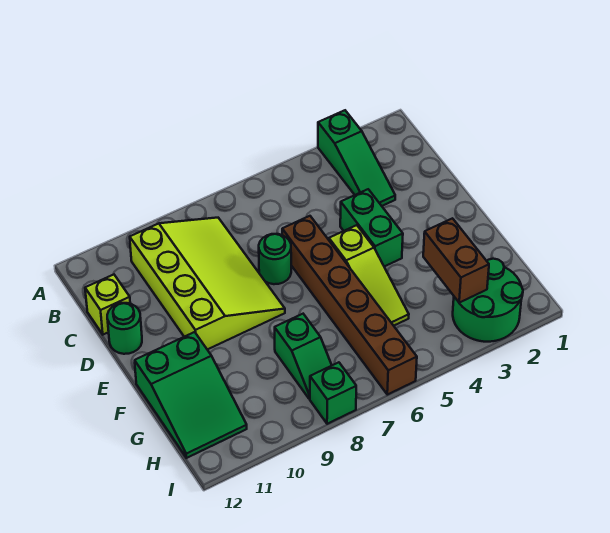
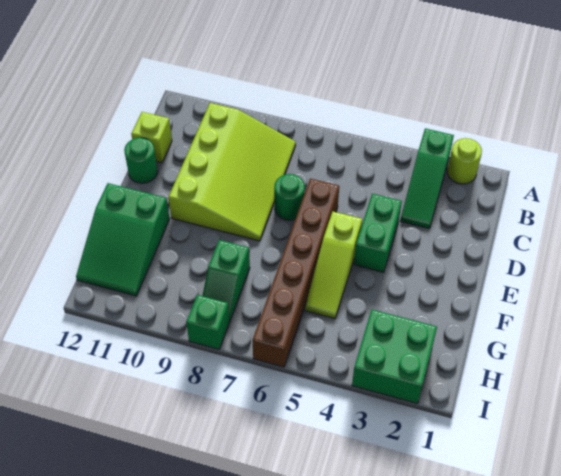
none -> lime round brick A2 level 1
brown brick G3:H3 level 2 -> none
green round brick H2:I3 level 1 -> green brick H2:I3 level 1

